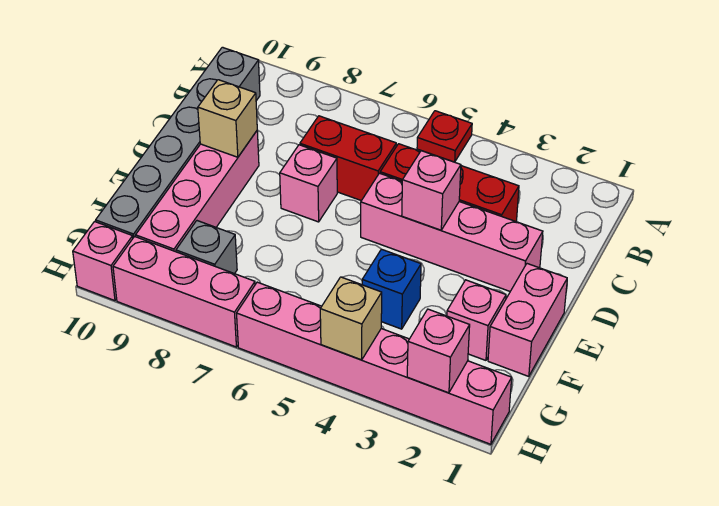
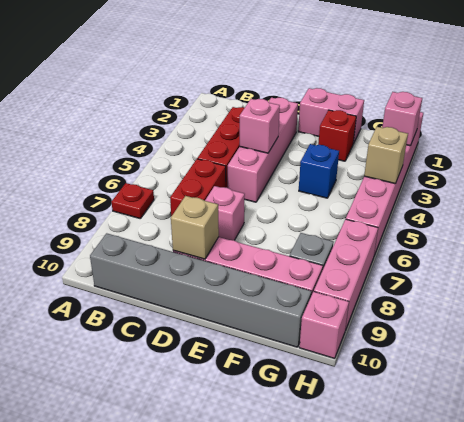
red plate A5 level 1 -> red plate A7 level 1
pink brick F2 level 1 -> red brick F2 level 1

